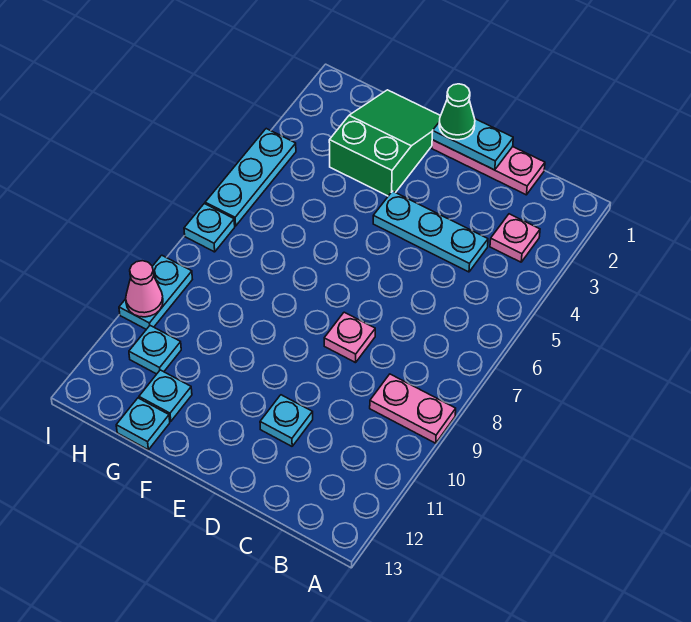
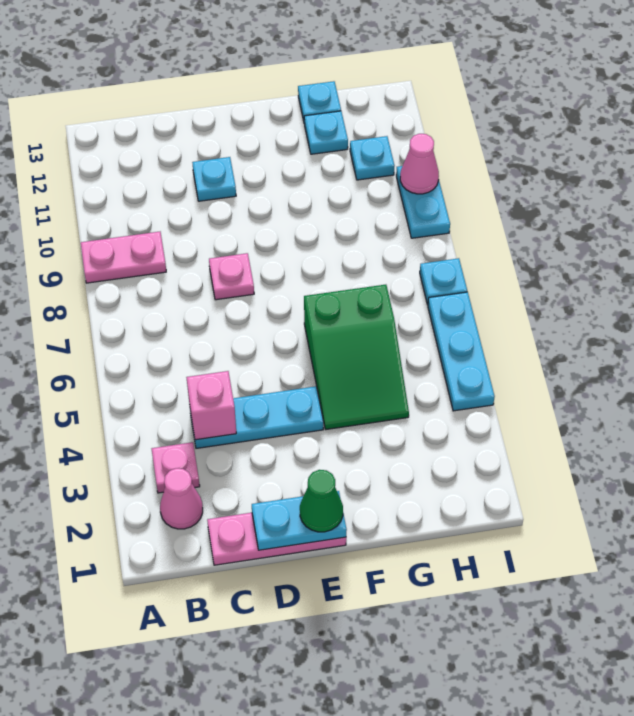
none -> pink cone B2 level 1
none -> pink brick C4 level 2
green slope F1:G3 level 1 top 3 -> green slope F4:G6 level 1 top 6

